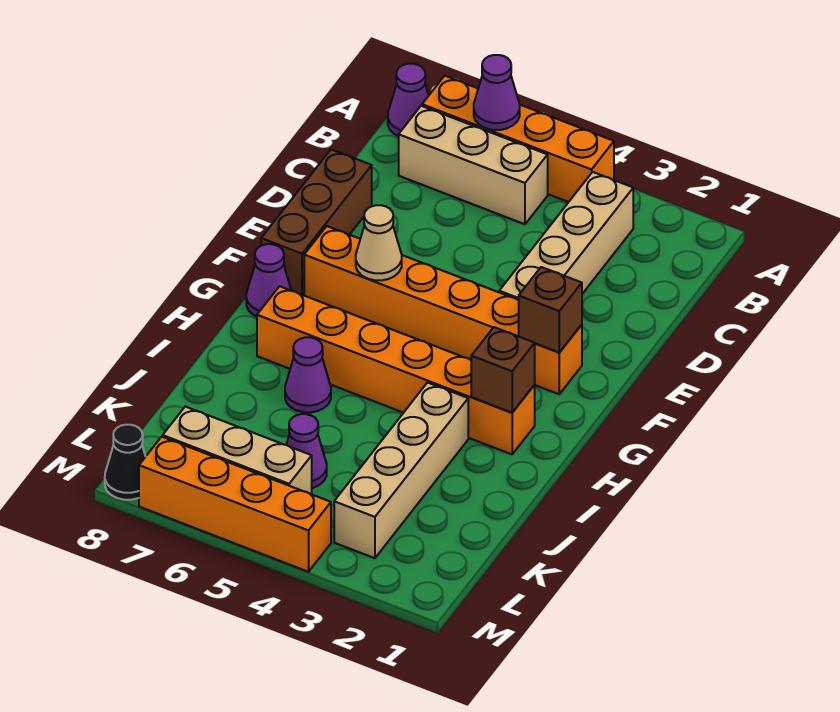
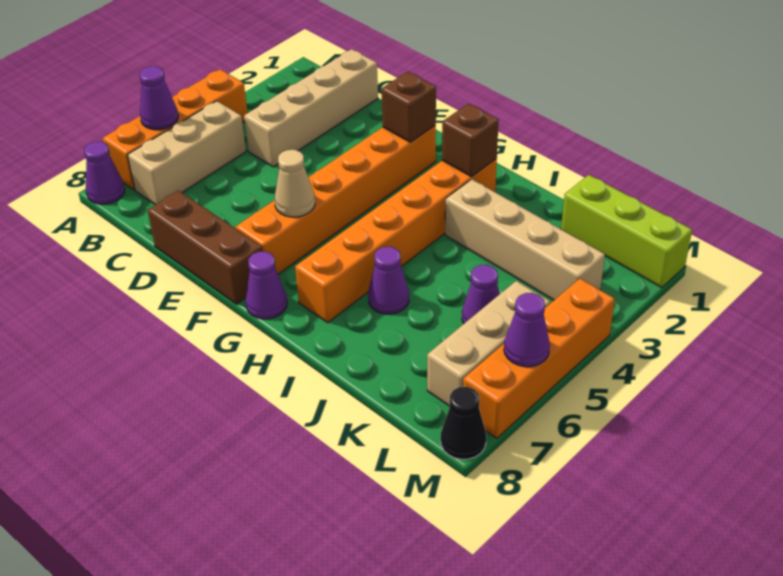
tan brick B3:E3 level 1 -> tan brick C1:C4 level 1
none -> lime brick K1:M1 level 1
none -> purple cone M6 level 2

